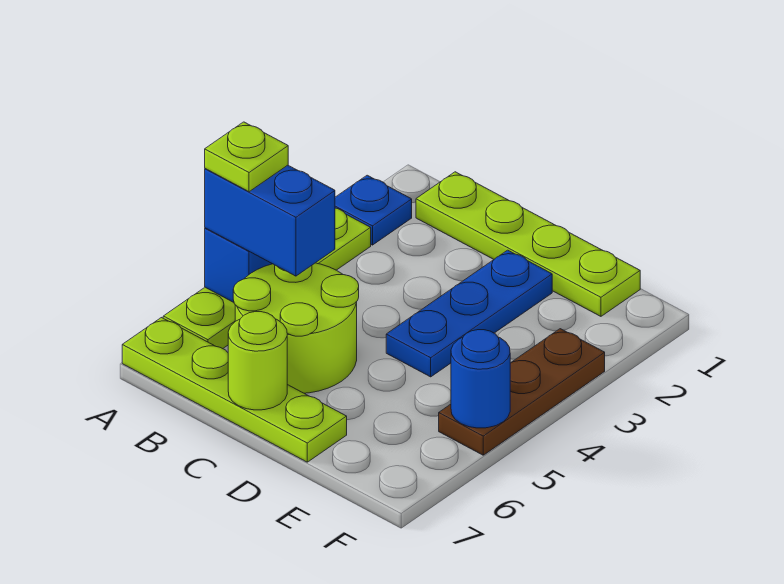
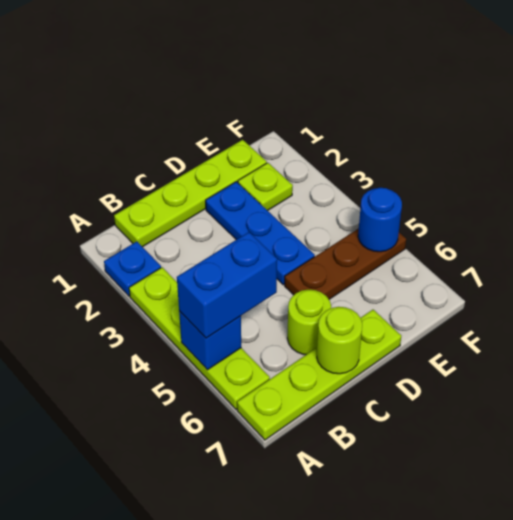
lime plate A5 level 4 -> lime plate E2 level 1
lime round brick B5:C6 level 1 -> lime round brick C6 level 1
brown plate F3:F5 level 1 -> brown plate D5:F5 level 1

